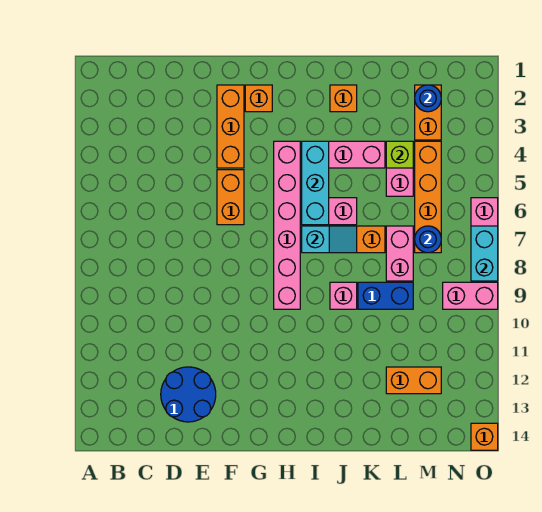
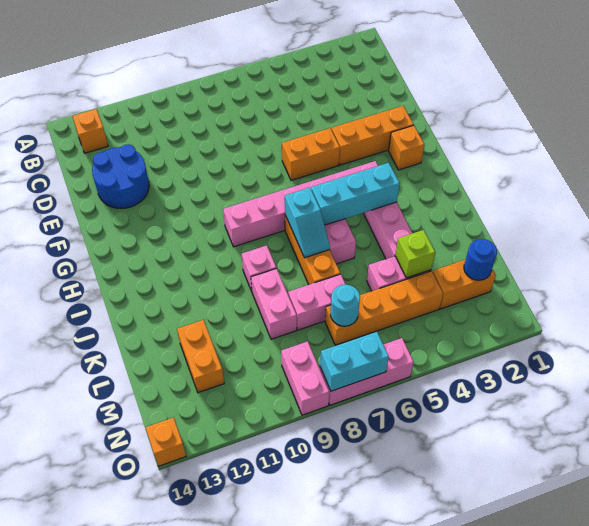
orange brick J2 level 1 -> orange brick B13 level 1
blue brick K9:L9 level 1 -> pink brick K9:L9 level 1
blue round brick M7 level 2 -> cyan round brick M7 level 2

